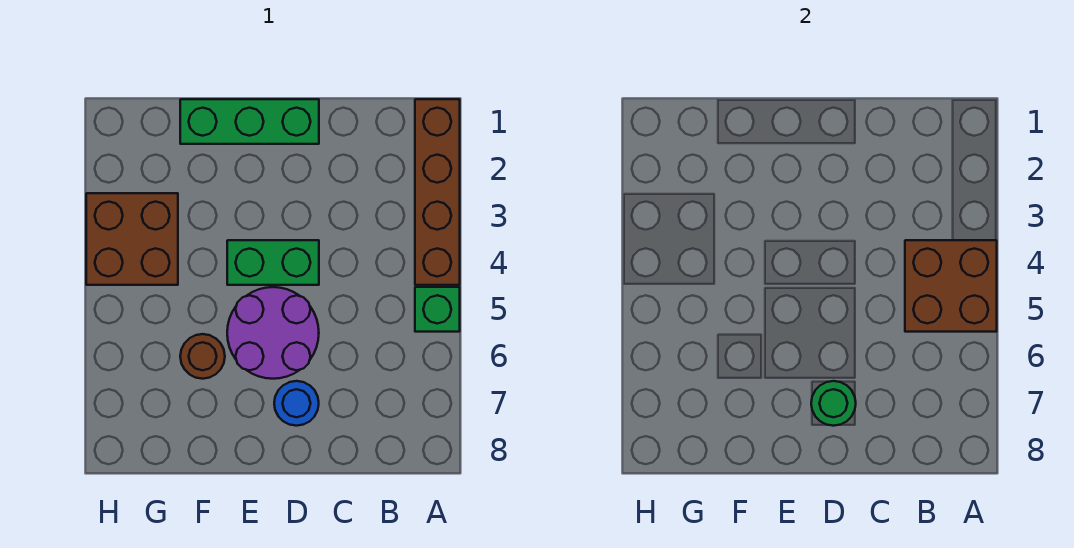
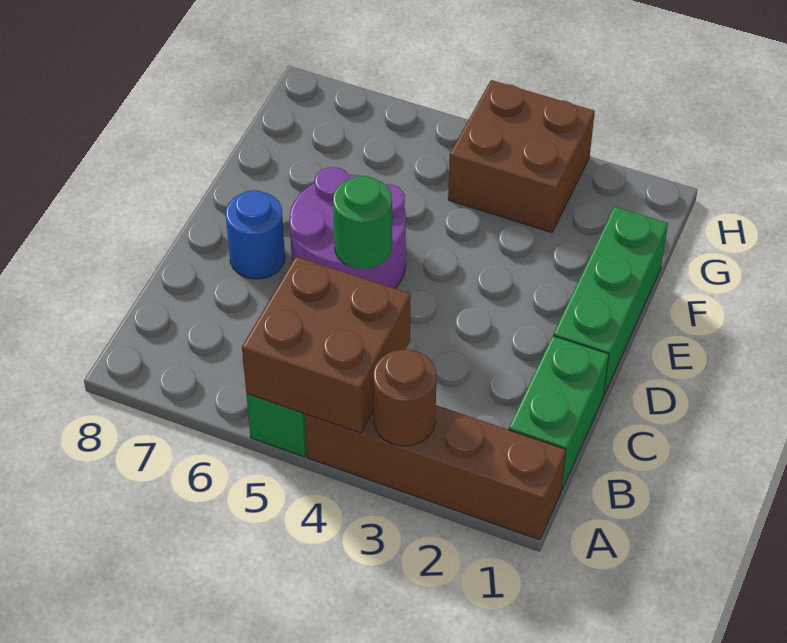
green brick D4:E4 level 1 -> green brick B1:C1 level 1
green round brick D7 level 2 -> green round brick D5 level 2
brown round brick F6 level 1 -> brown round brick A3 level 2

